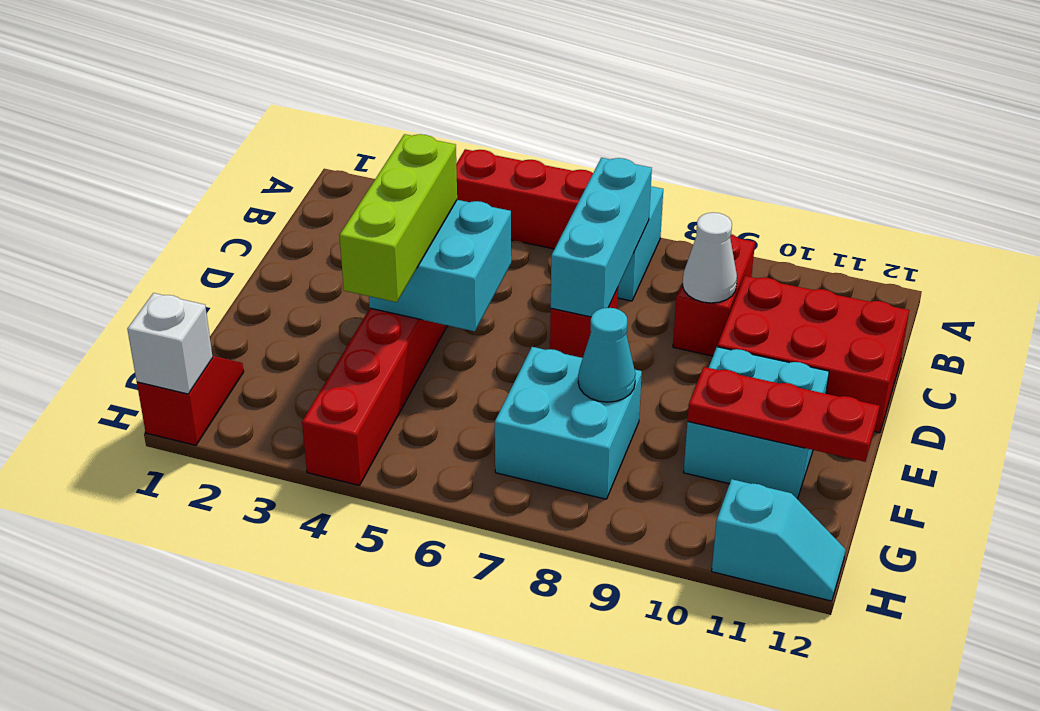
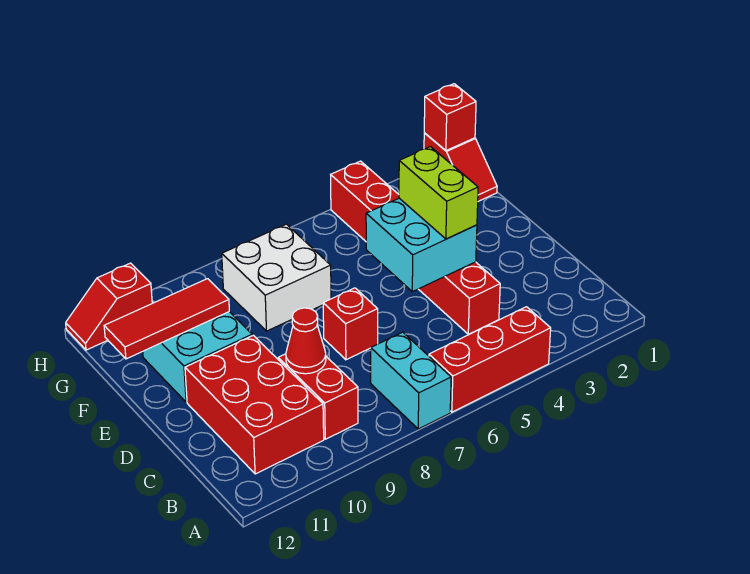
cyan brick B7:D7 level 2 -> none
white cone C9 level 2 -> red cone C9 level 2
red brick C10:D12 level 1 -> red brick B10:D11 level 1
lime brick D4:F4 level 3 -> lime brick D4:E4 level 3
cyan brick F7:G8 level 1 -> white brick F7:G8 level 1
cyan cone F8 level 2 -> none
red plate F10:F12 level 2 -> red tile F10:F12 level 2
white brick H1 level 2 -> red brick H1 level 2
cyan slope H11:H12 level 1 top 11 -> red slope H11:H12 level 1 top 11

